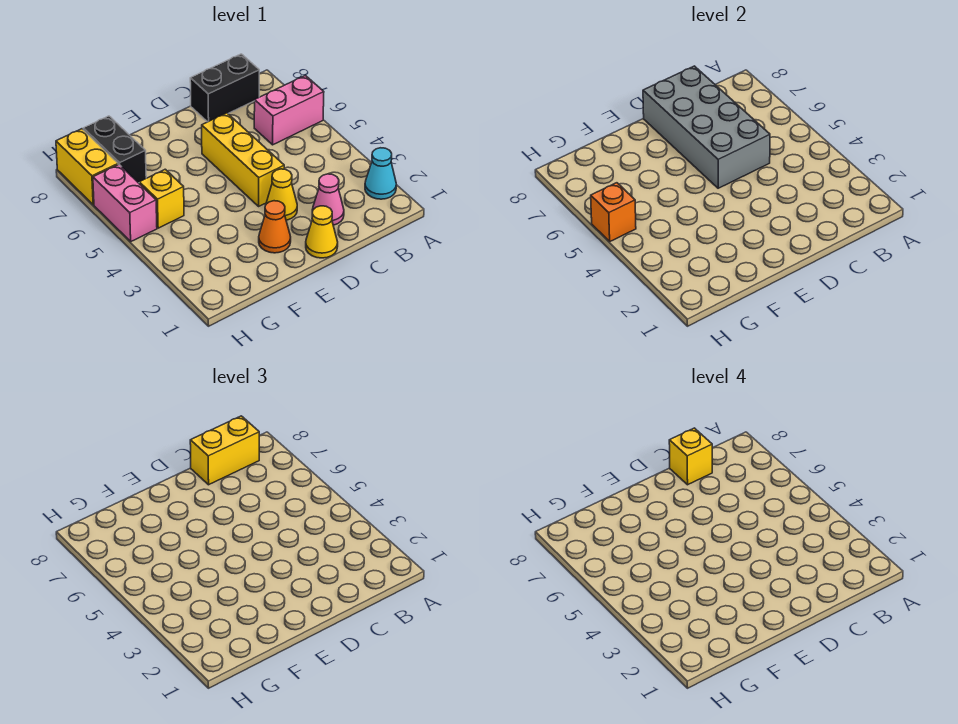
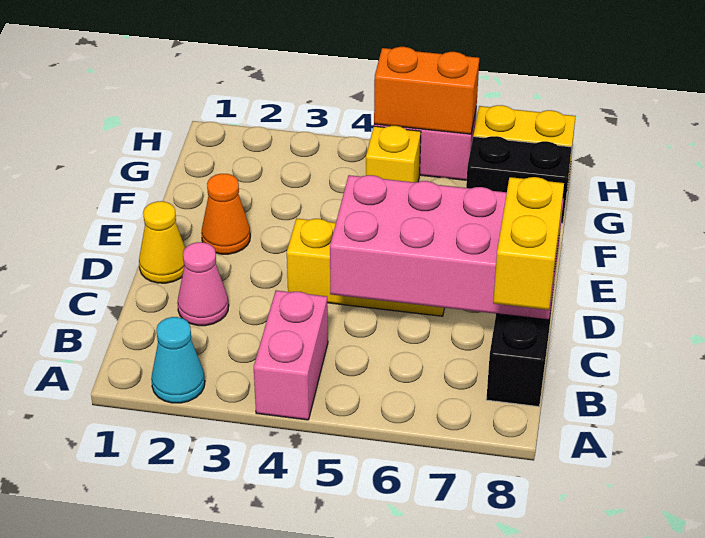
pink brick A6:B6 level 1 -> pink brick A4:B4 level 1
grey brick C5:D8 level 2 -> pink brick C5:D8 level 2
yellow brick C8 level 4 -> none
yellow cone D3 level 1 -> none
orange brick H5 level 2 -> orange brick H5:H6 level 2

